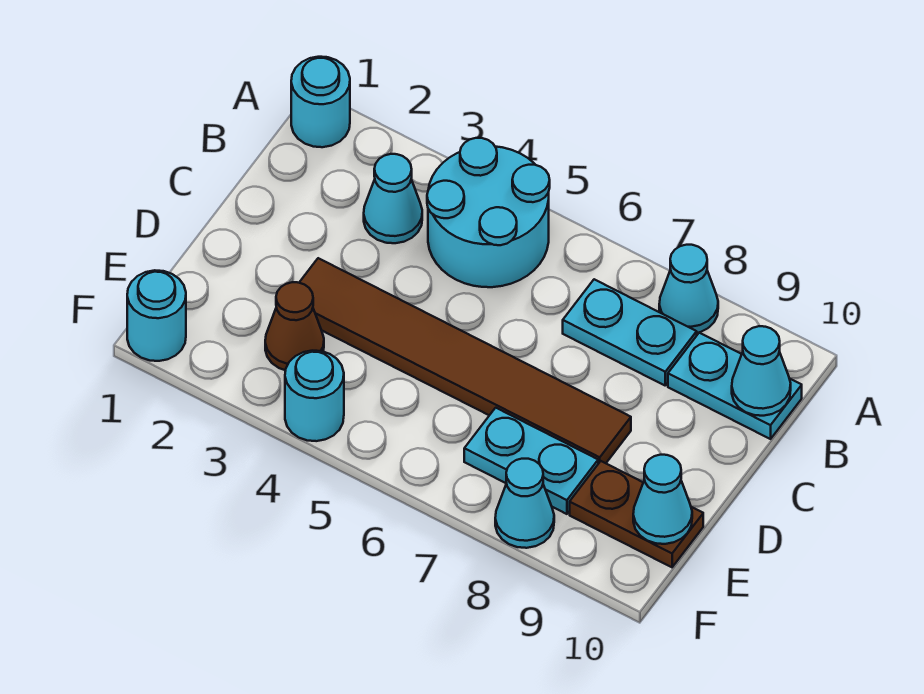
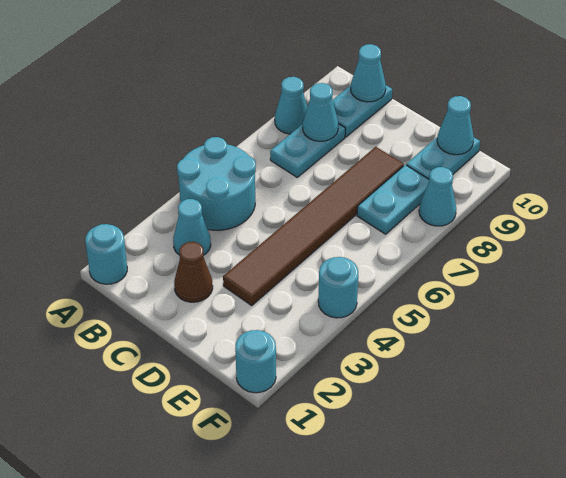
none -> cyan cone B8 level 2
brown cone E3 level 1 -> brown cone C2 level 1
brown plate E9:E10 level 1 -> cyan plate E9:E10 level 1

